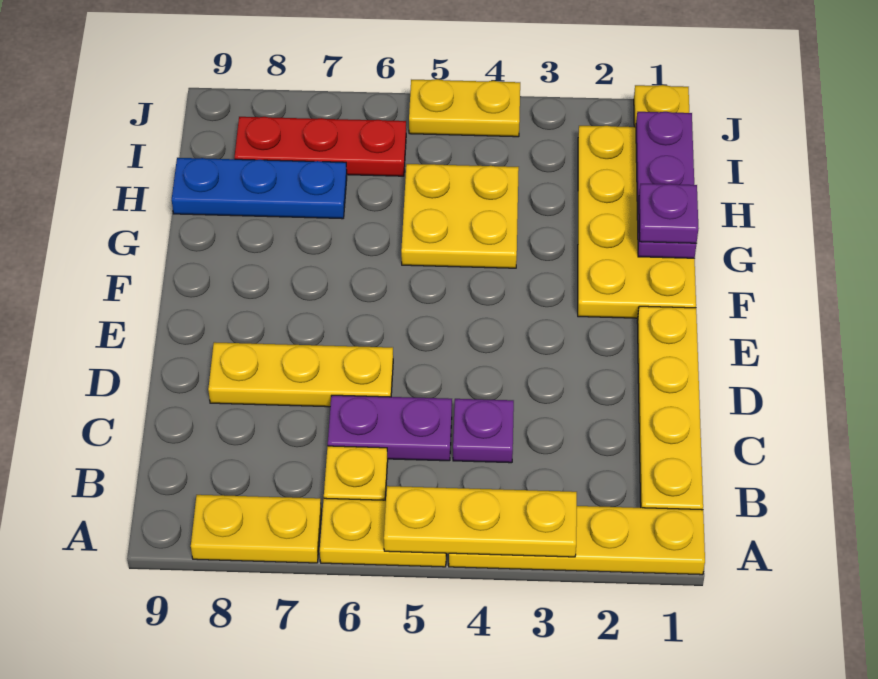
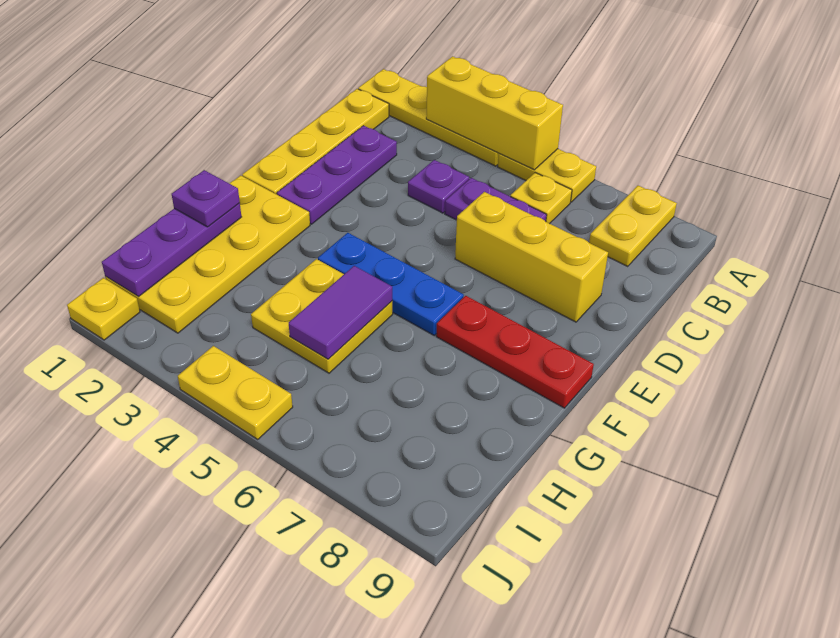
yellow plate A3:A5 level 2 -> yellow brick A3:A5 level 2
yellow plate A7:A8 level 1 -> yellow plate A8:B8 level 1
none -> purple plate C2:E2 level 1
yellow plate D6:D8 level 1 -> yellow brick D6:D8 level 1
none -> purple tile G5:H5 level 2
blue plate H7:H9 level 1 -> blue plate F4:F6 level 1
red plate I6:I8 level 1 -> red plate F7:F9 level 1

